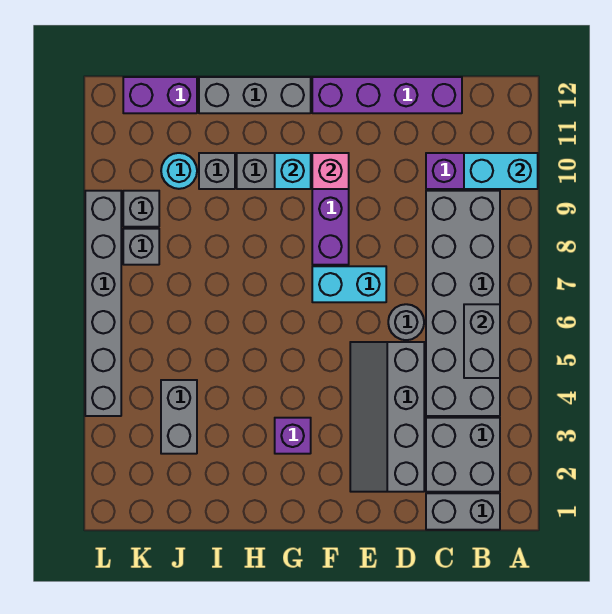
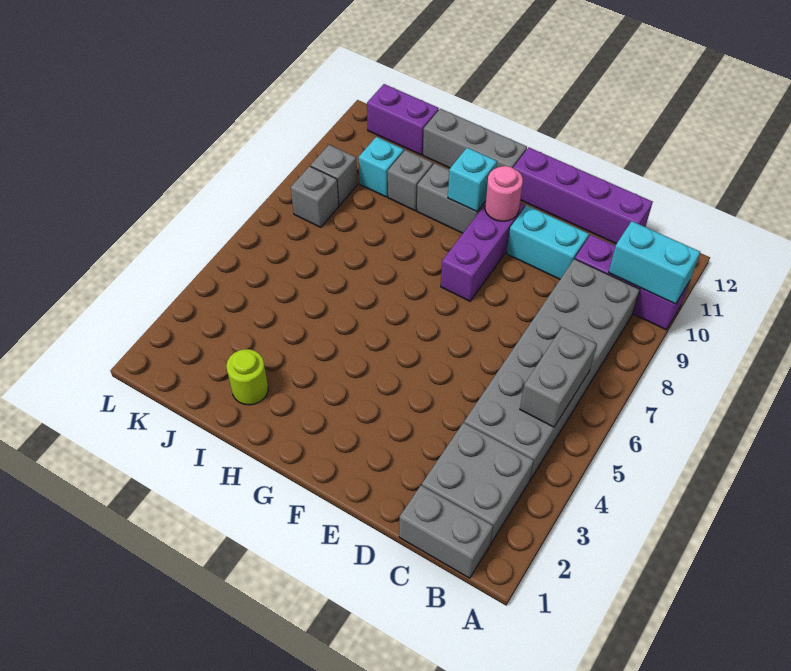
grey slope D2:E5 level 1 top D -> none
grey round brick D6 level 1 -> none
cyan brick E7:F7 level 1 -> cyan brick D10:E10 level 1
pink brick F10 level 2 -> pink round brick F10 level 2
purple brick G3 level 1 -> none
none -> lime round brick I2 level 1
grey brick J3:J4 level 1 -> none
cyan round brick J10 level 1 -> cyan brick J10 level 1
grey brick L4:L9 level 1 -> none

